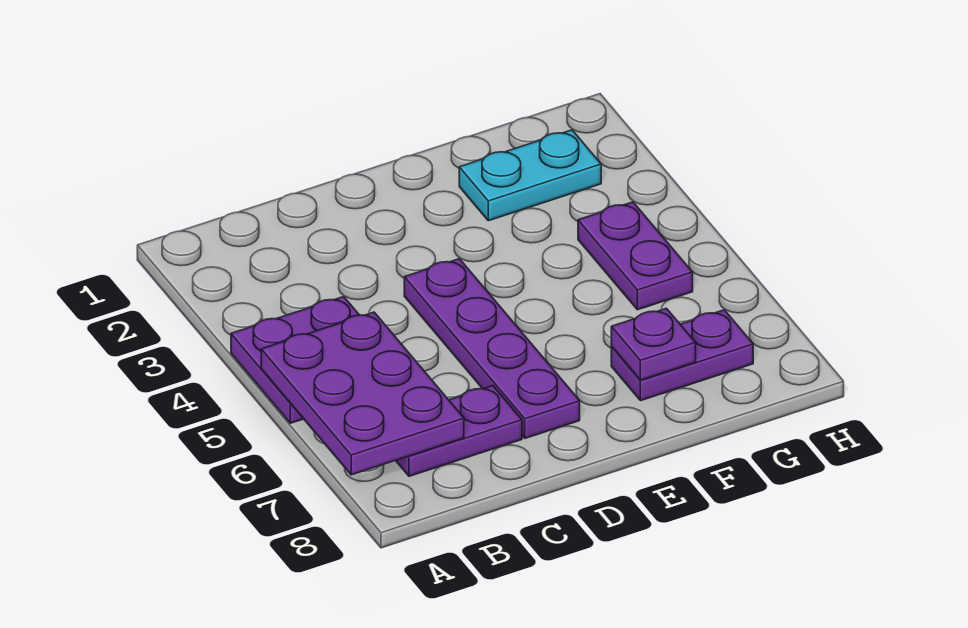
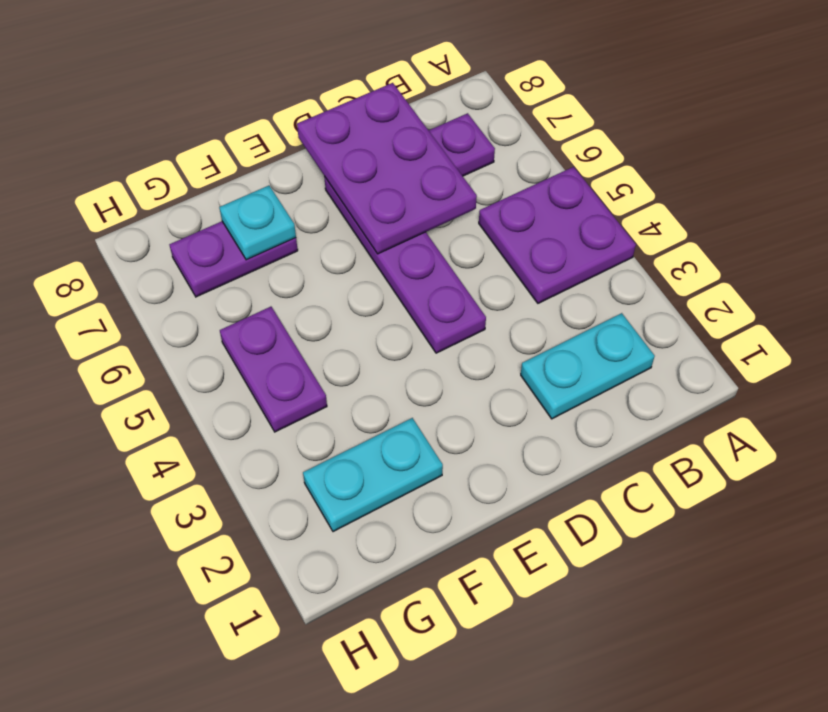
purple plate A5:B7 level 2 -> purple plate C6:D8 level 2
none -> cyan plate B2:C2 level 1
purple plate F7 level 2 -> cyan plate F7 level 2

